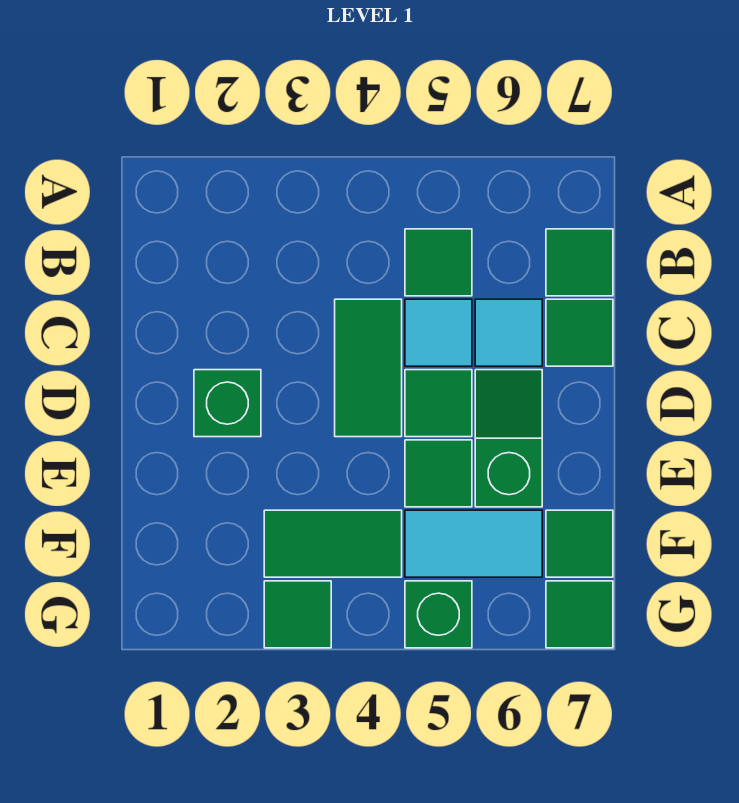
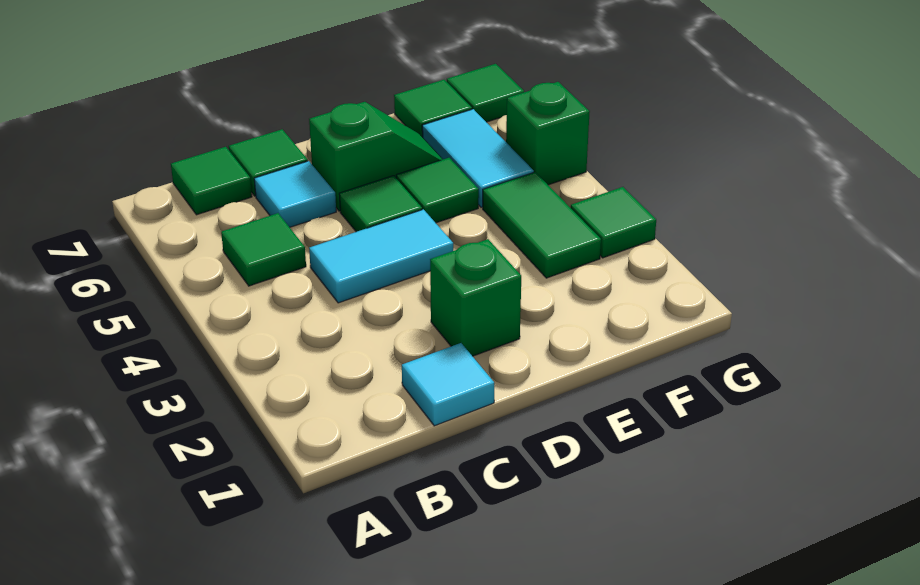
green tile C4:D4 level 1 -> cyan tile C4:D4 level 1
cyan tile C5 level 1 -> cyan tile C1 level 1
green slope D6:E6 level 1 top E -> green slope D6:E6 level 1 top D

